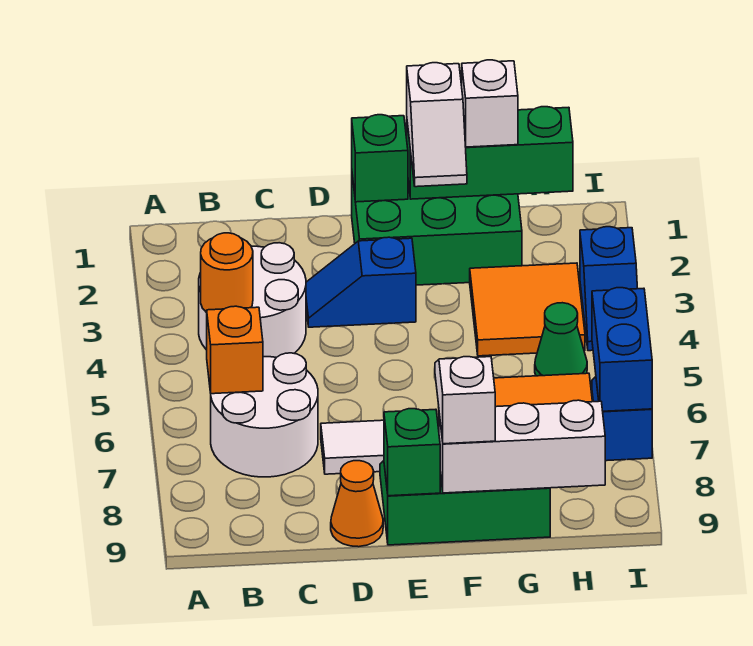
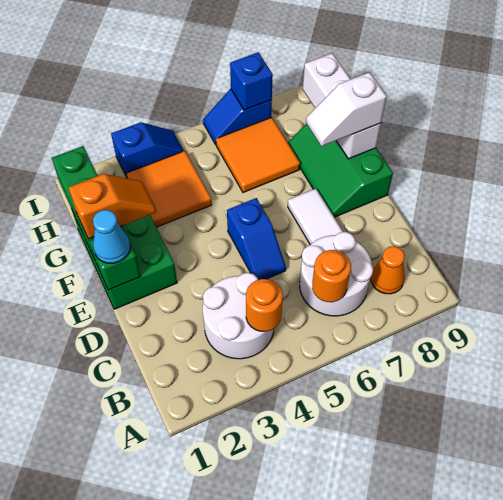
orange brick B6 level 2 -> orange round brick B6 level 2
blue slope D3:E3 level 1 top E -> blue slope D5:E5 level 1 top E
orange cone D9 level 1 -> orange cone B8 level 1
none -> cyan cone E1 level 3
green brick E9 level 2 -> none
white slope F1:F2 level 3 top 1 -> orange slope F1:F2 level 3 top 1
white brick G1 level 3 -> none
green cone H5 level 1 -> none
blue brick I6:I7 level 2 -> blue brick I7 level 2

